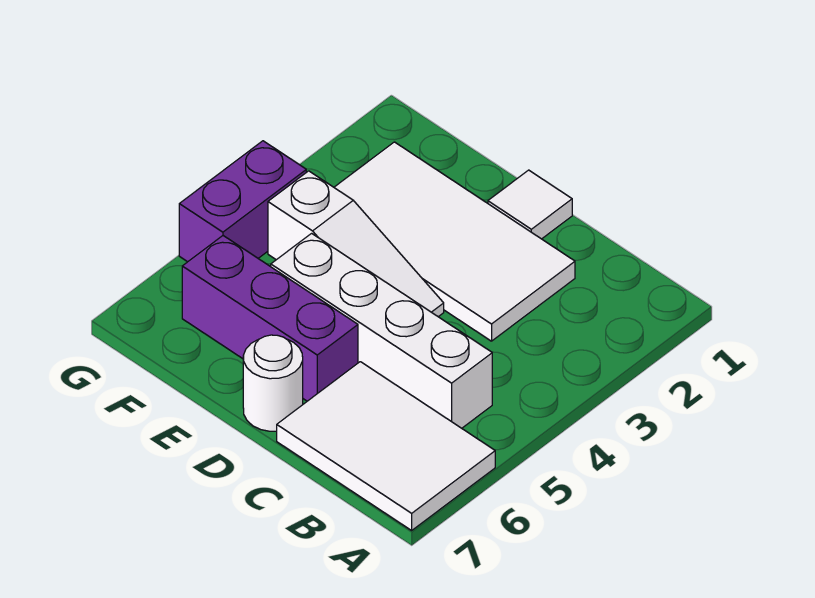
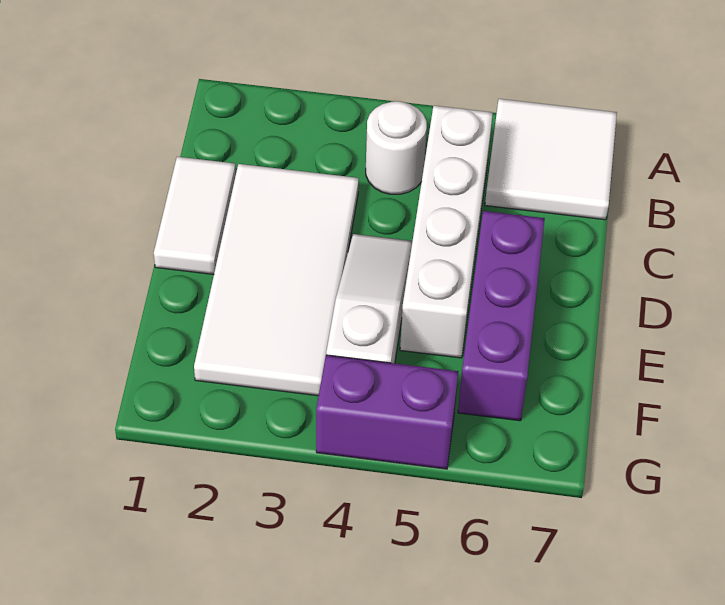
white tile A6:C7 level 1 -> white tile A6:B7 level 1
white tile D1 level 1 -> white tile C1:D1 level 1
white round brick D7 level 1 -> white round brick B4 level 1

